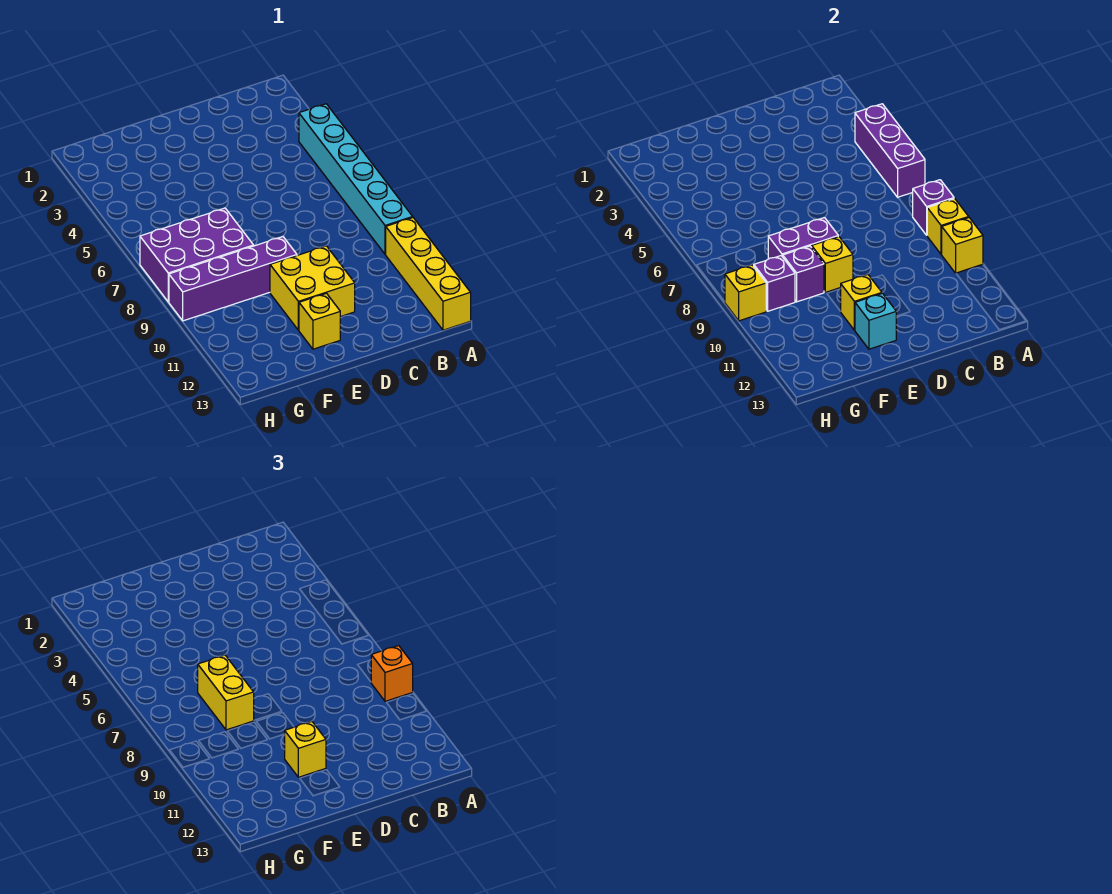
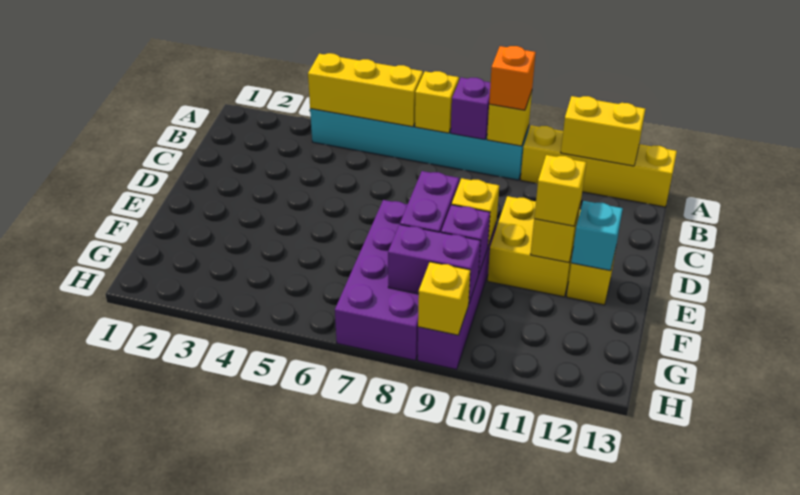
purple brick A4:A6 level 2 -> yellow brick A4:A6 level 2
yellow brick A10 level 2 -> yellow brick A7 level 2
purple brick F7:H8 level 1 -> purple brick E7:H8 level 1
yellow brick F7:F8 level 3 -> yellow brick A11:A12 level 2
purple brick G9 level 2 -> purple brick G8:G9 level 2

